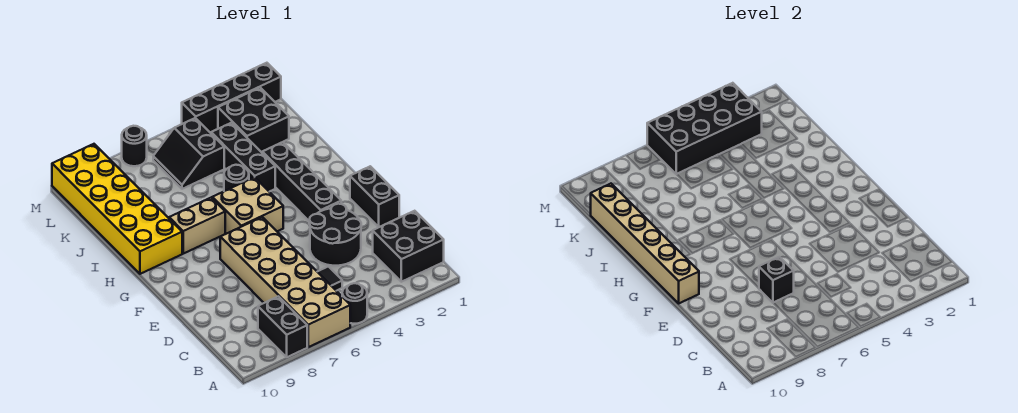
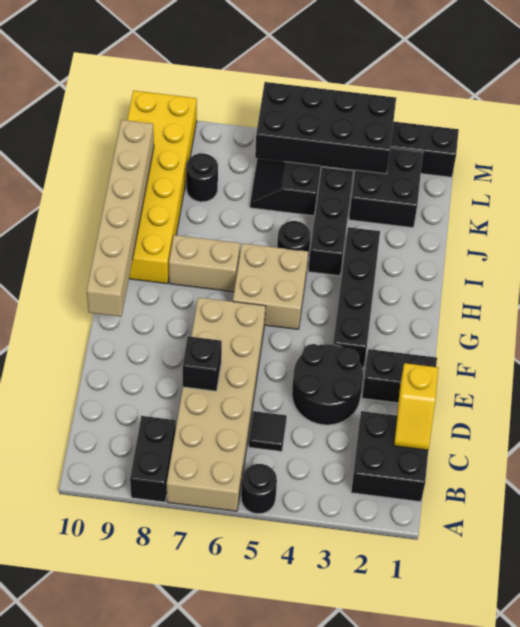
none -> yellow slope C1:D1 level 2 top D
black brick E1:F1 level 1 -> black brick E1:E2 level 1
black round brick M7 level 1 -> black round brick K8 level 1

